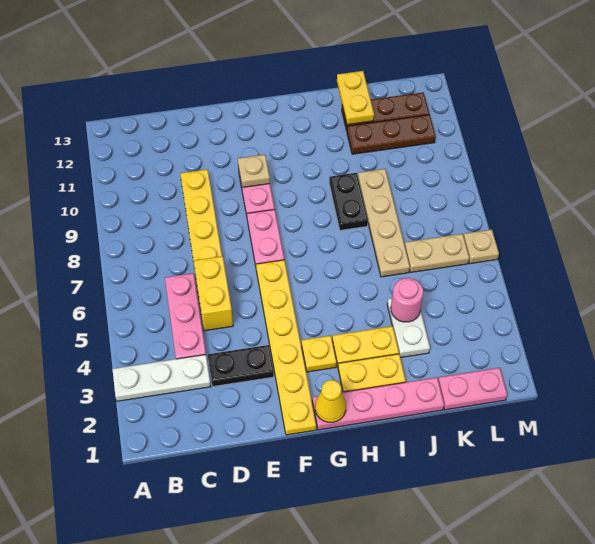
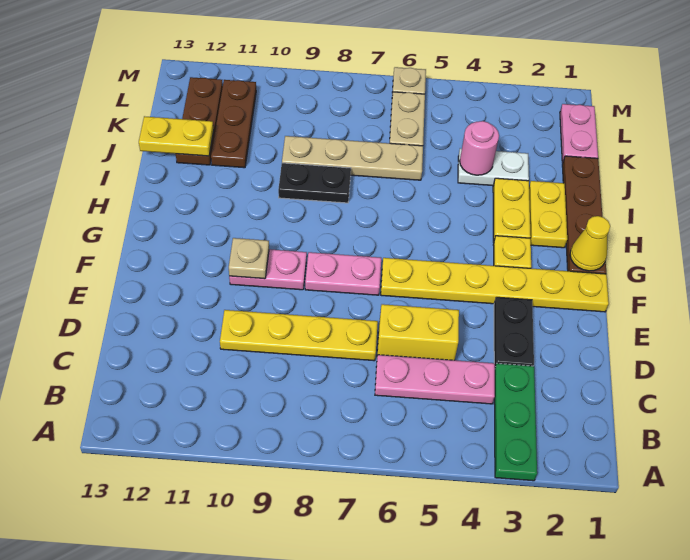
white plate A3:C3 level 1 -> green plate A3:C3 level 1
pink plate G1:J1 level 1 -> brown plate G1:J1 level 1

